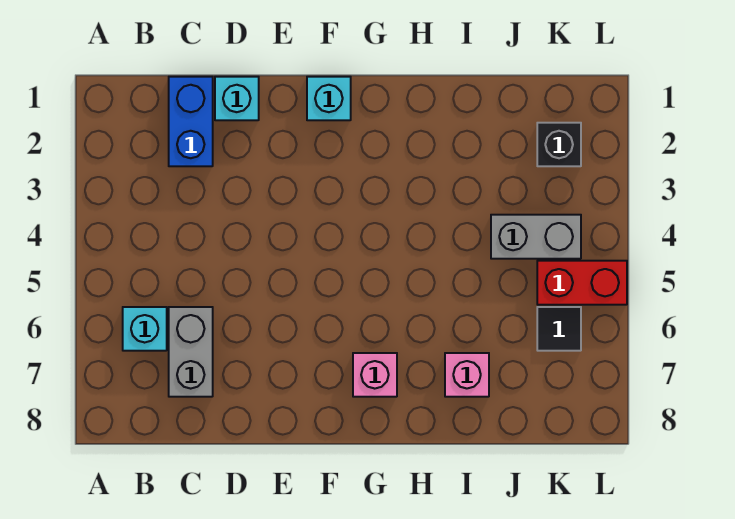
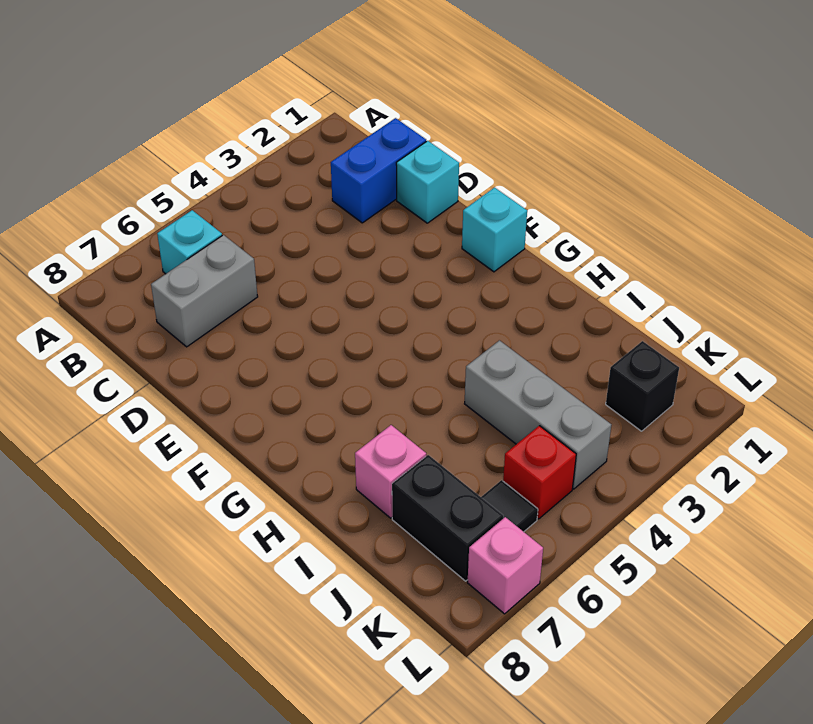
pink brick G7 level 1 -> pink brick L7 level 1
grey brick J4:K4 level 1 -> grey brick I4:K4 level 1
none -> black brick J7:K7 level 1
red brick K5:L5 level 1 -> red brick K5 level 1

